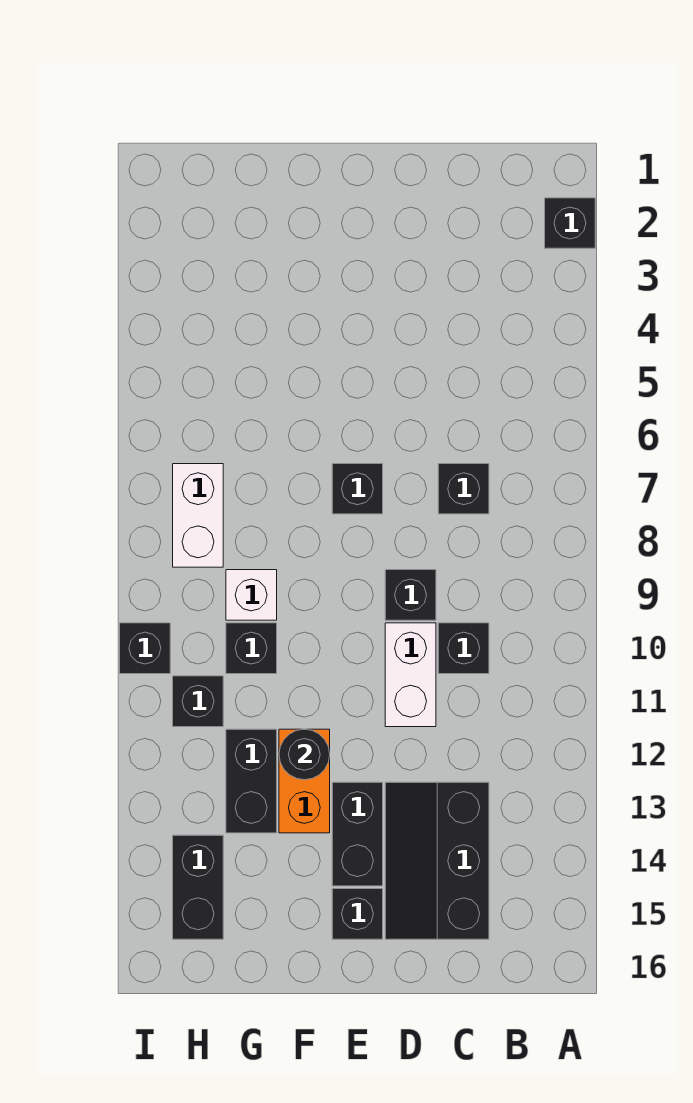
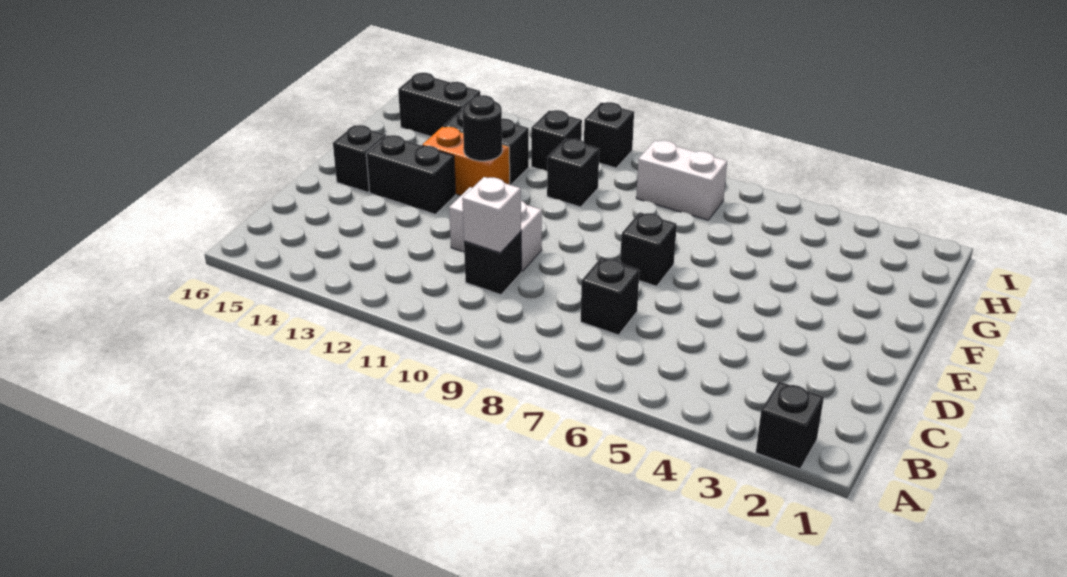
black slope C13:D15 level 1 top C -> none
black brick D9 level 1 -> none
white brick G9 level 1 -> white brick C10 level 2

